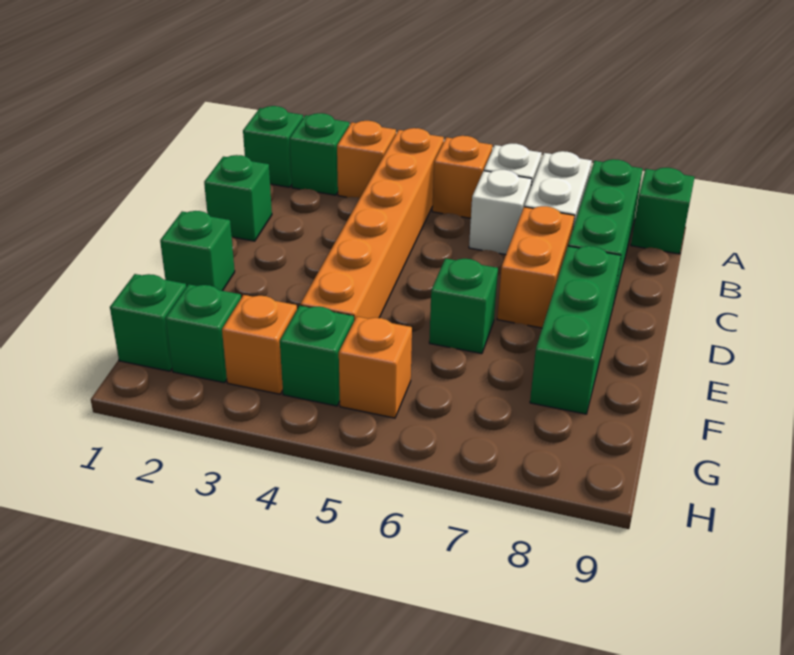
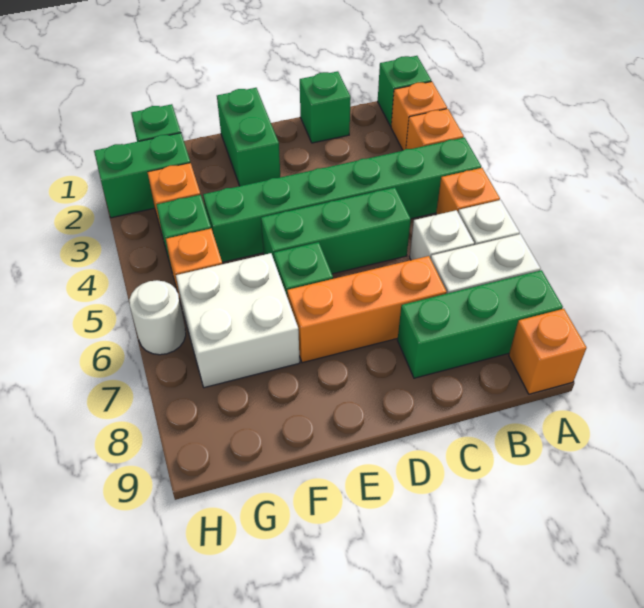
green brick A2 level 1 -> orange brick A2 level 1
orange brick A4:F4 level 1 -> green brick A4:F4 level 1
green brick A9 level 1 -> orange brick A9 level 1
orange brick C7:D7 level 1 -> orange brick C7:E7 level 1
green brick D8:F8 level 1 -> green brick C5:E5 level 1
green brick E1 level 1 -> green brick E1:E2 level 1
none -> white brick F6:G7 level 1
green brick G2 level 1 -> green brick G2:H2 level 1
none -> white round brick H6 level 1

